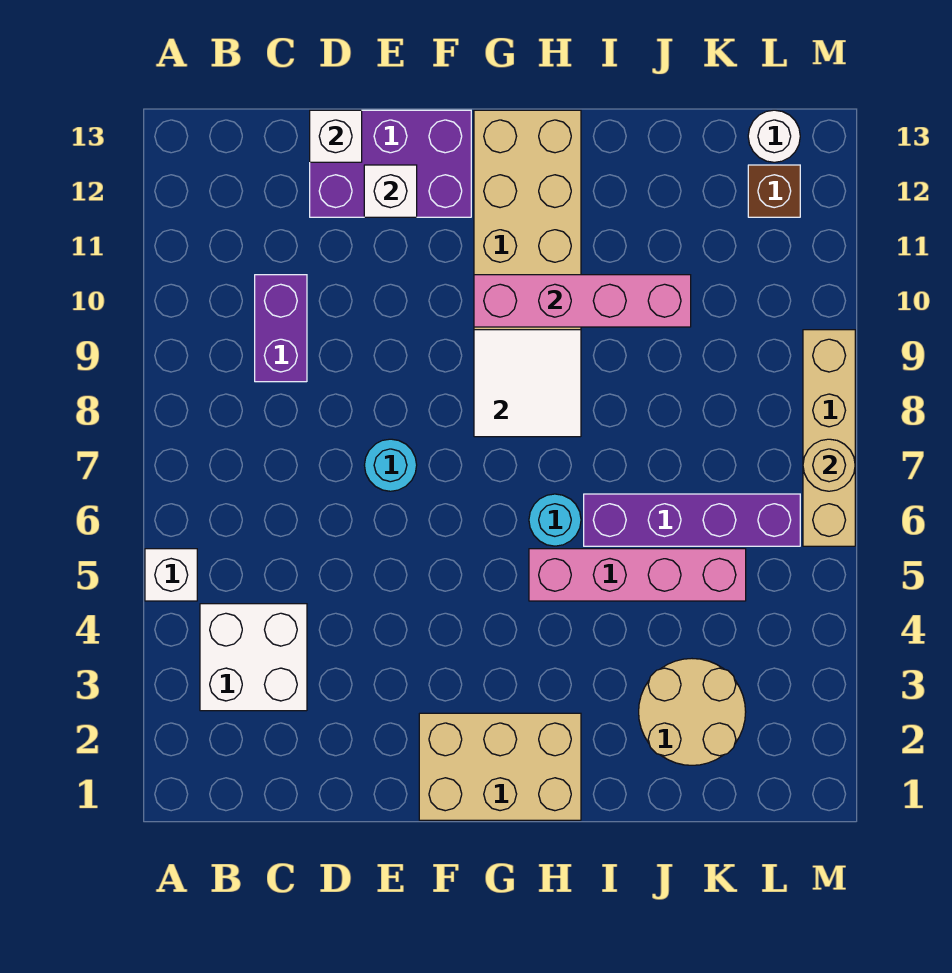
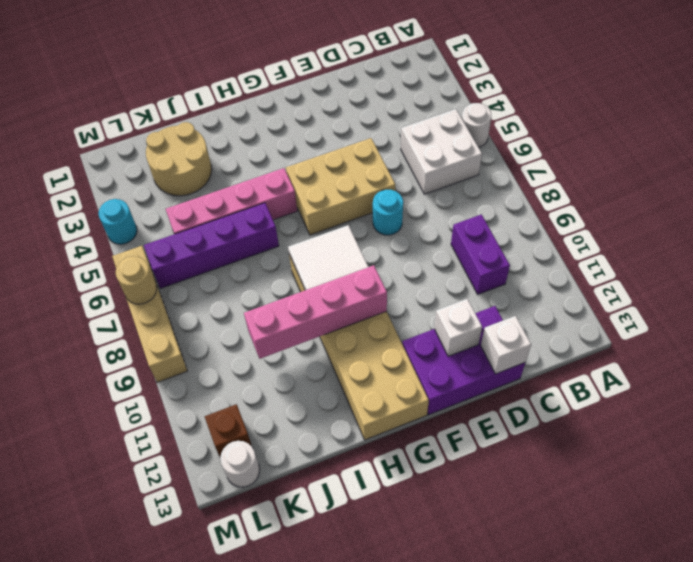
white brick A5 level 1 -> white round brick A5 level 1
white brick B3:C4 level 1 -> white brick B5:C6 level 1
tan brick F1:H2 level 1 -> tan brick E5:G6 level 1
cyan round brick H6 level 1 -> cyan round brick M4 level 1

